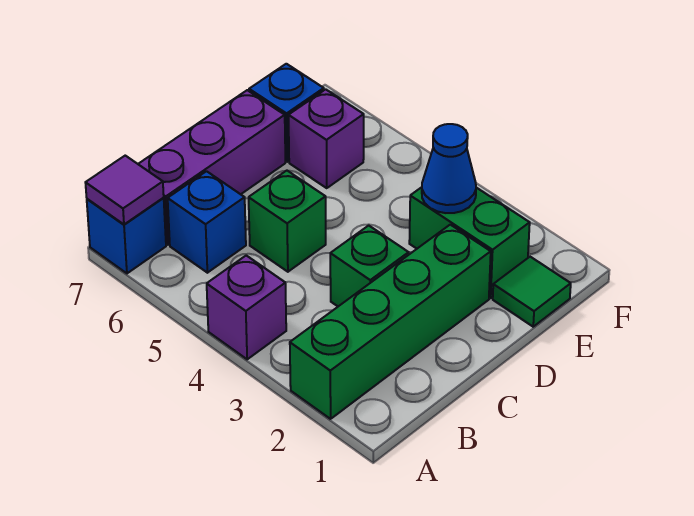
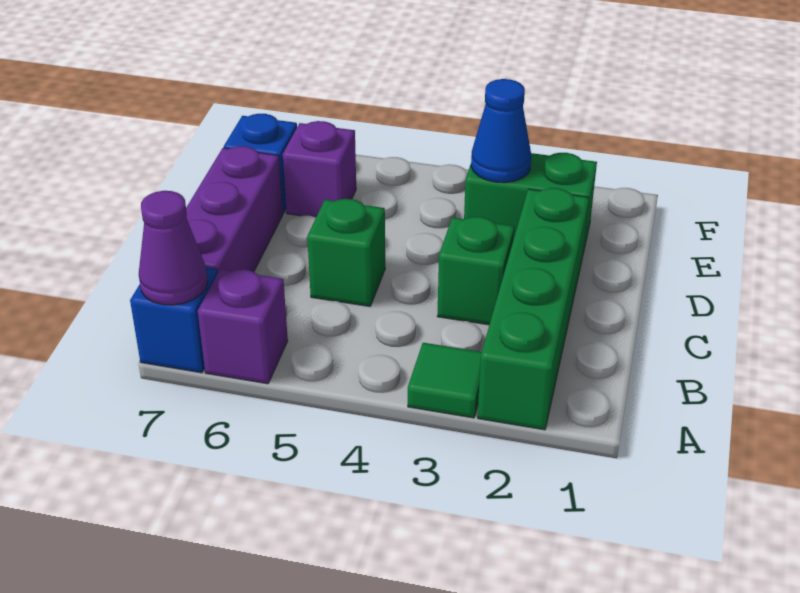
purple brick A4 level 1 -> purple brick A6 level 1
purple tile A7 level 2 -> purple cone A7 level 2
blue brick B6 level 1 -> none
green tile E1 level 1 -> green tile A3 level 1

